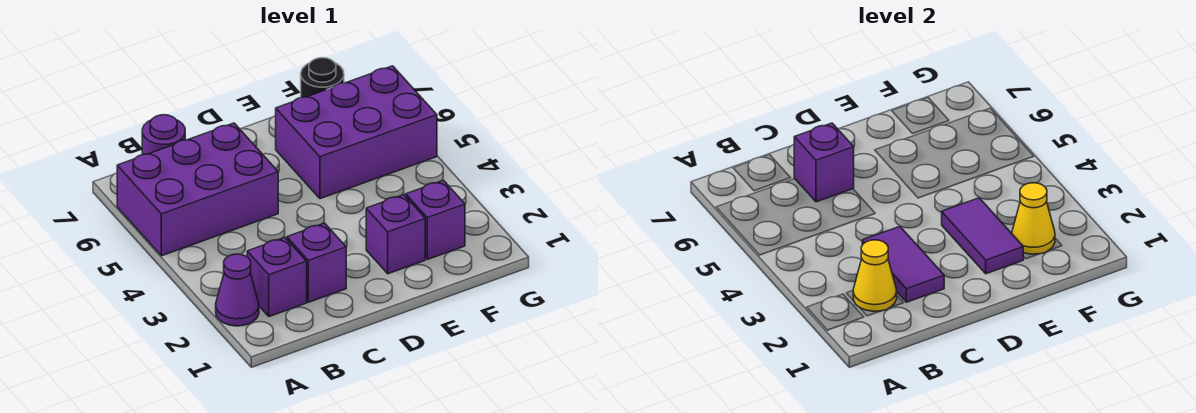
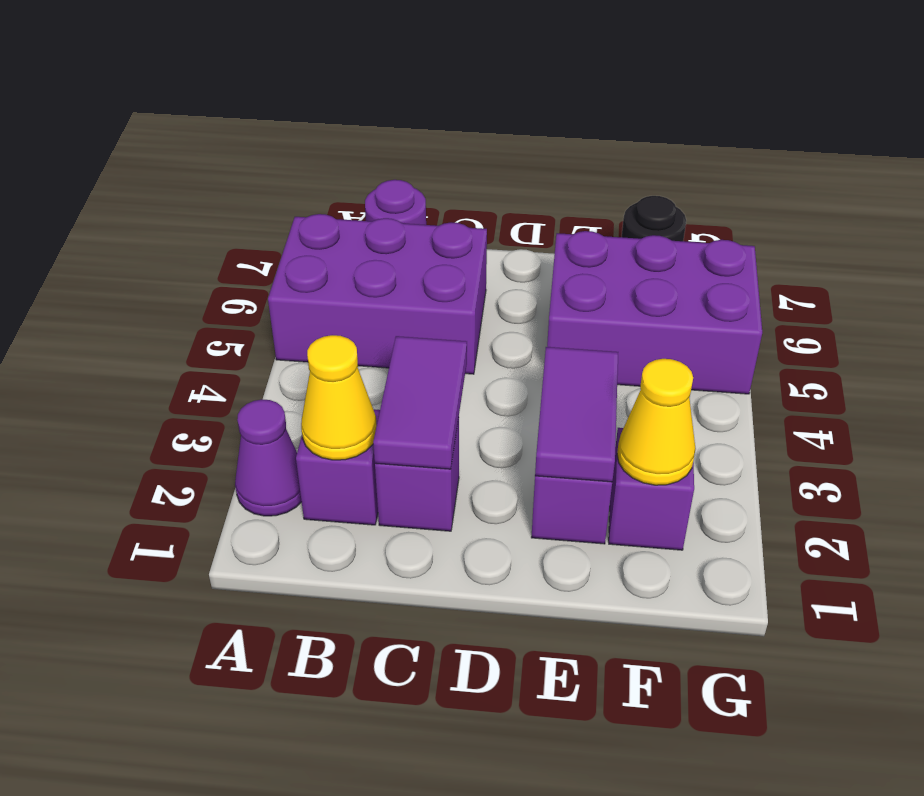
purple brick C6 level 2 -> none

